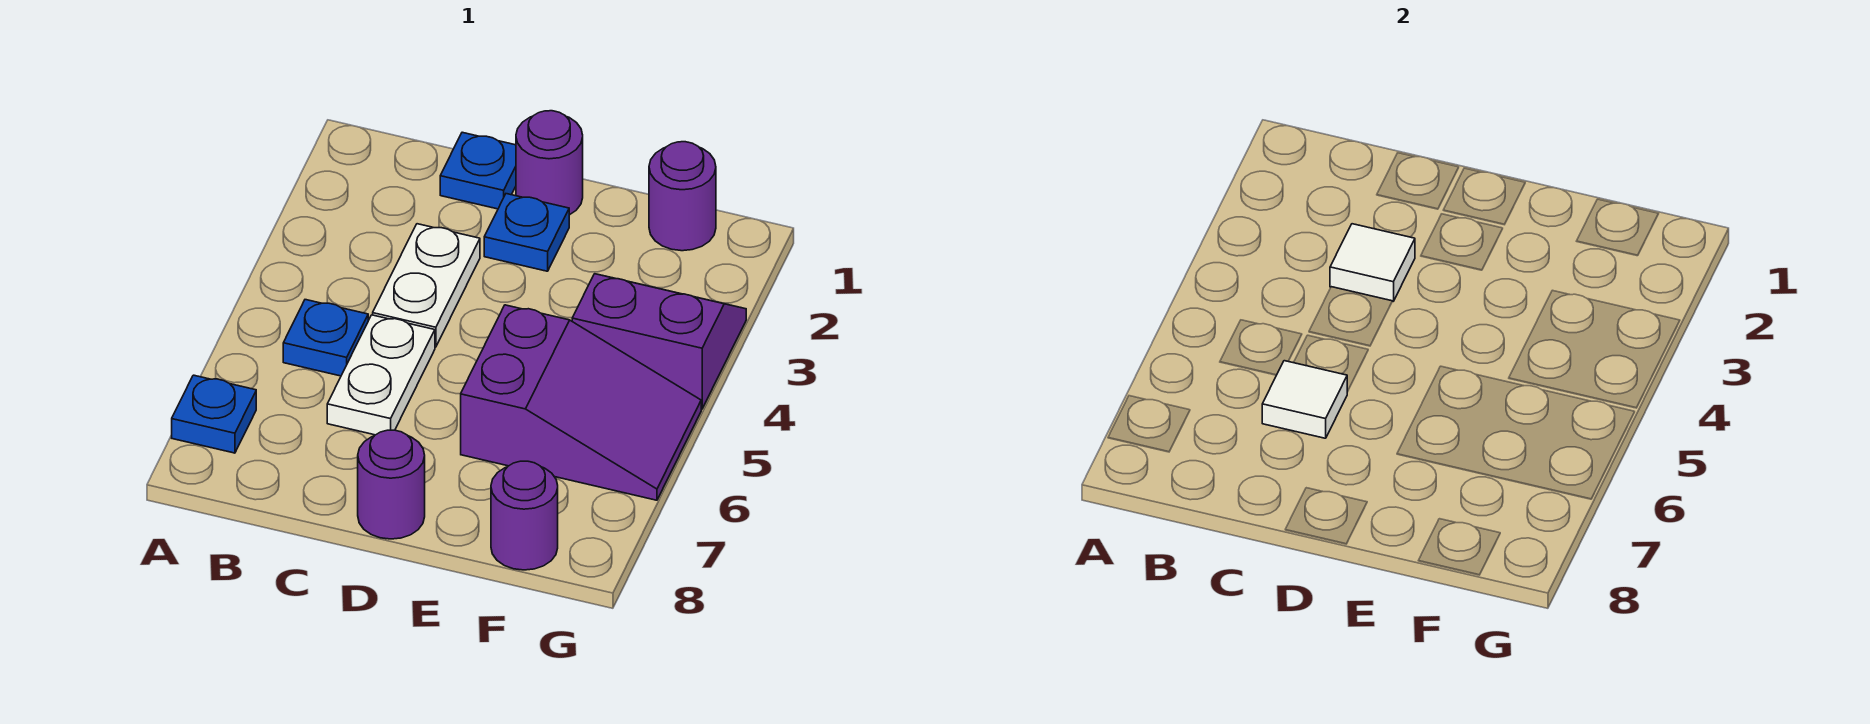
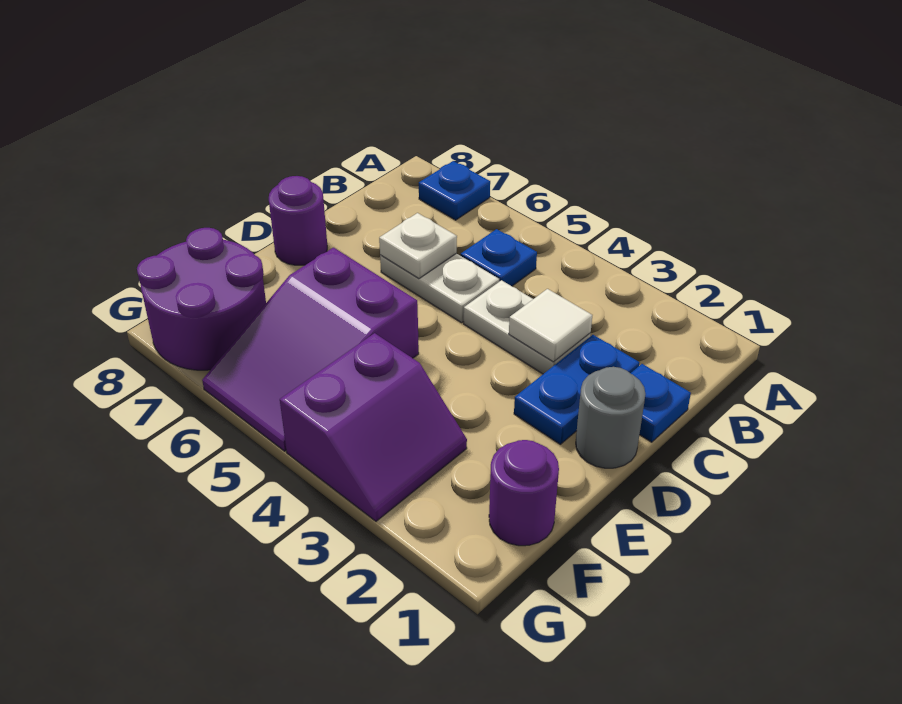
white tile C6 level 2 -> white plate C6 level 2
purple round brick D1 level 1 -> grey round brick D1 level 1
blue plate D2 level 1 -> blue plate C2:D2 level 1
purple round brick F8 level 1 -> purple round brick F7:G8 level 1

